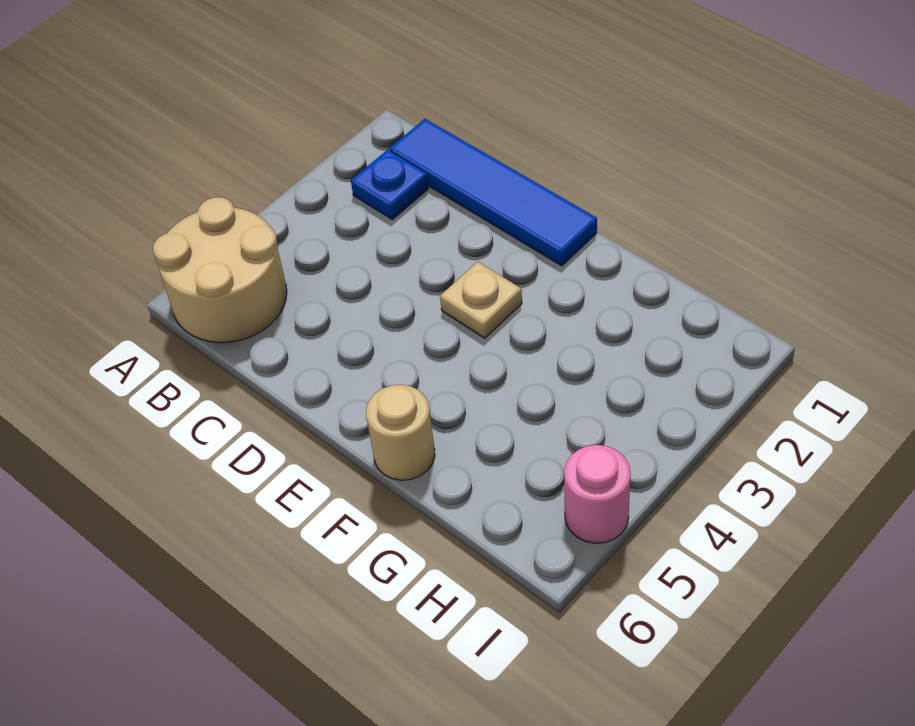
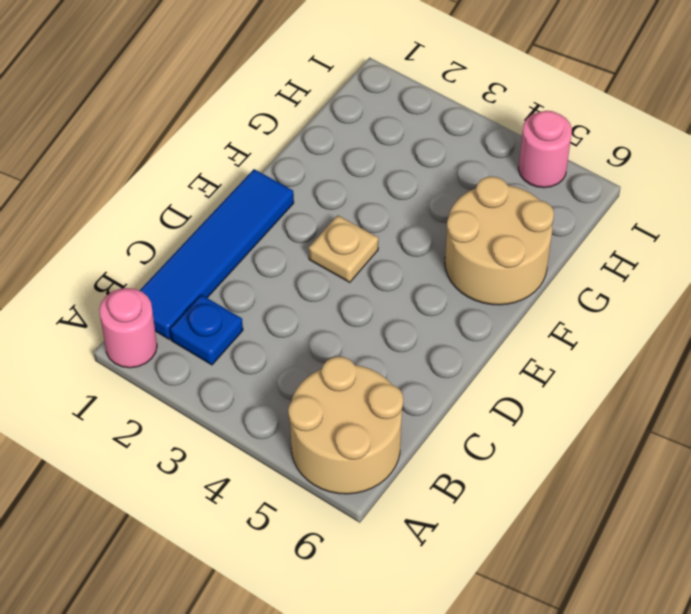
none -> pink round brick A1 level 1
tan round brick F6 level 1 -> tan round brick F5:G6 level 1

